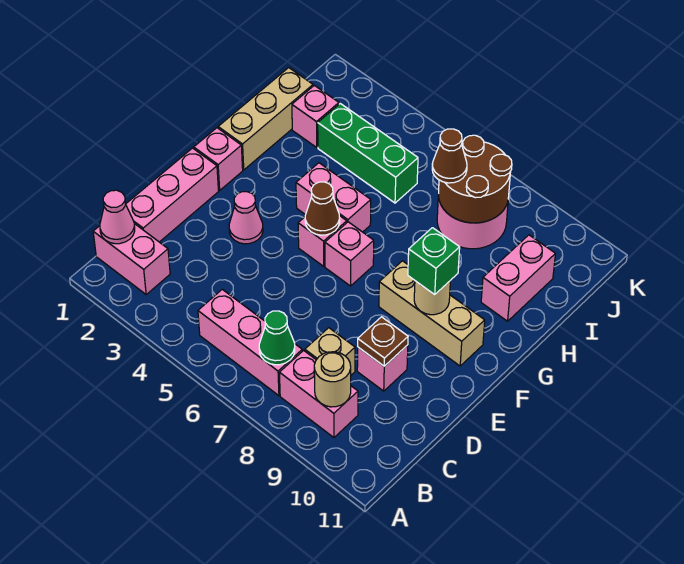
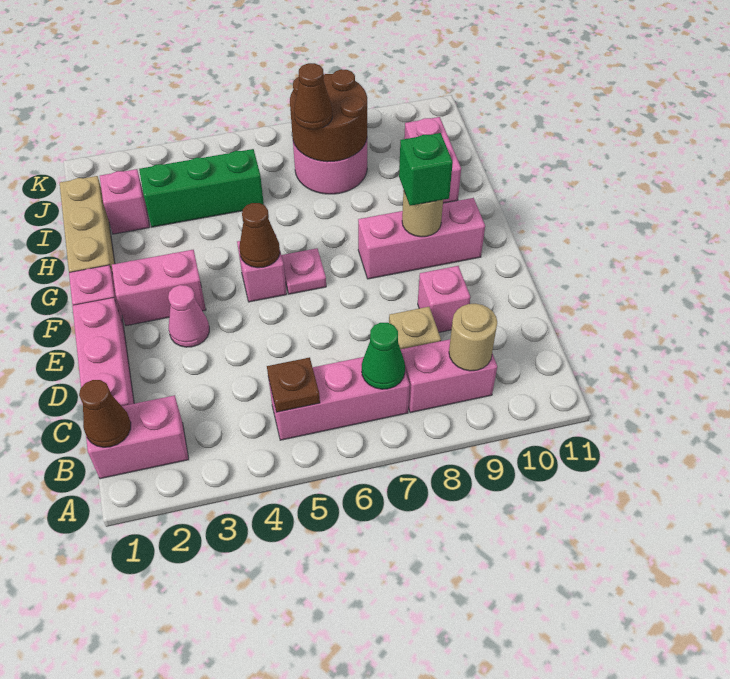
pink cone B1 level 2 -> brown cone B1 level 2
brown plate D9 level 2 -> brown plate B5 level 2
pink brick F6 level 1 -> pink plate F6 level 1
tan brick F8:F10 level 1 -> pink brick F8:F10 level 1
pink brick G4:G5 level 1 -> pink brick F2:F3 level 1

